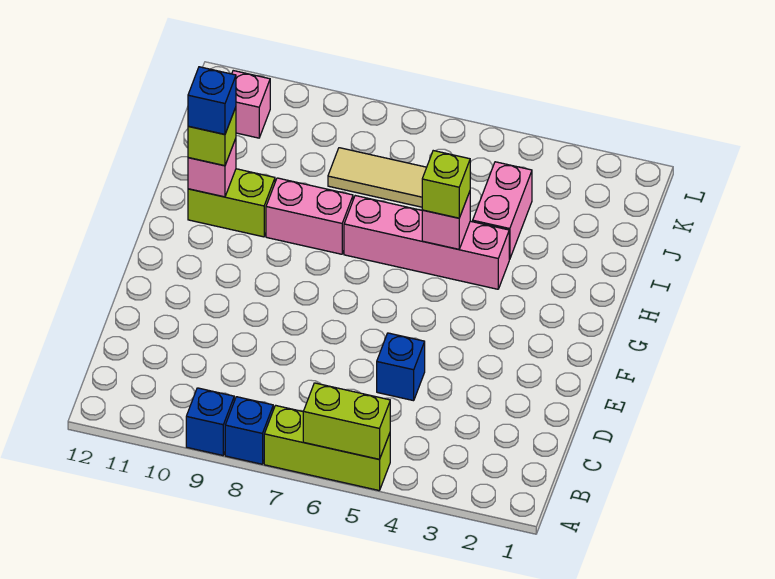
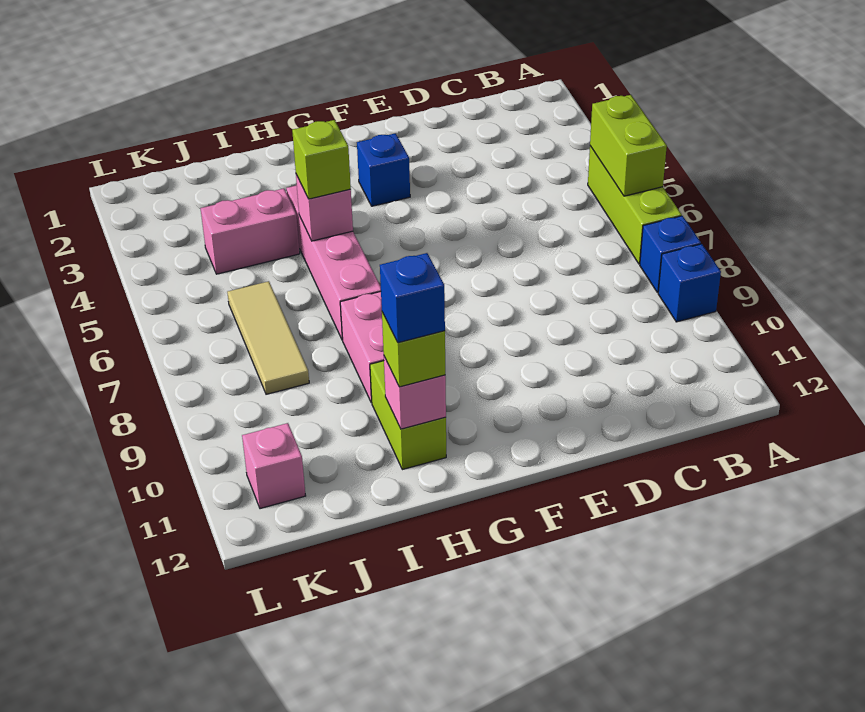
blue brick D5 level 1 -> blue brick F3 level 1

